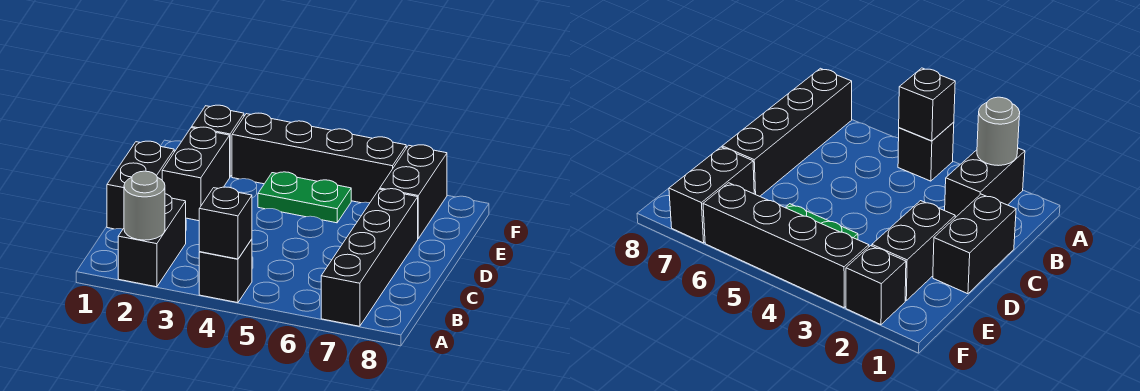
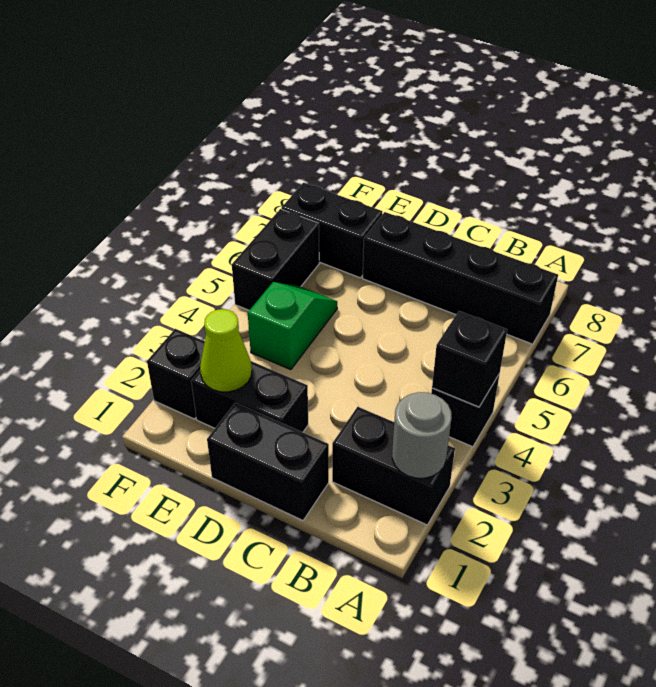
none -> lime cone E2 level 2
green plate E4:E5 level 1 -> green slope E4:E5 level 1 top 4
black brick F3:F6 level 1 -> black brick F5:F6 level 1

